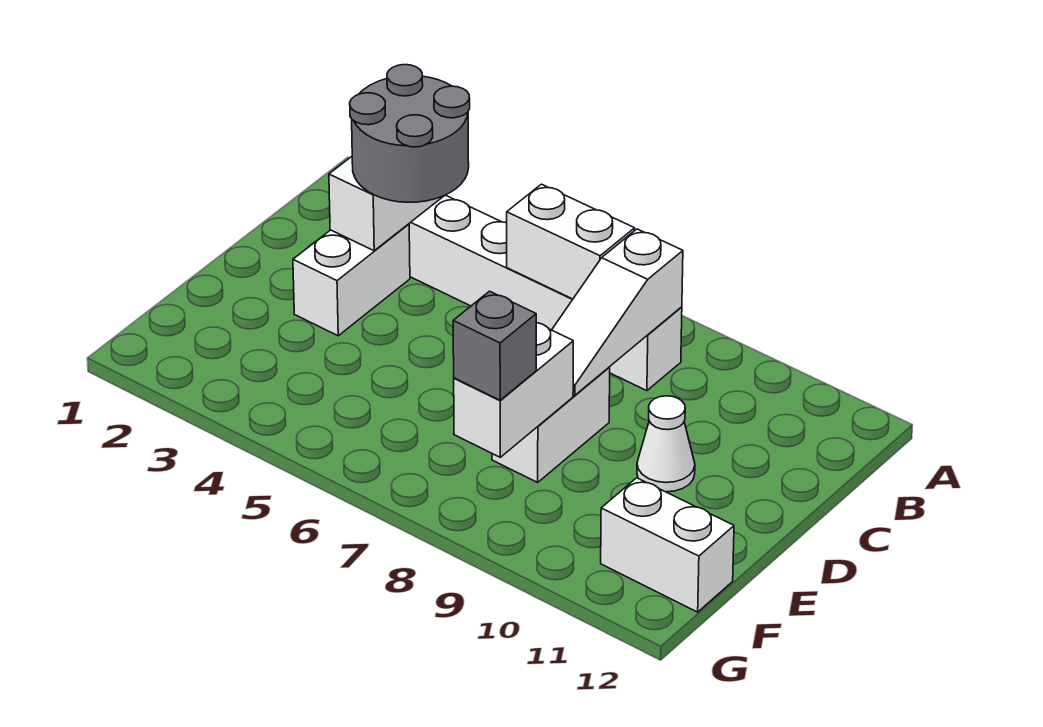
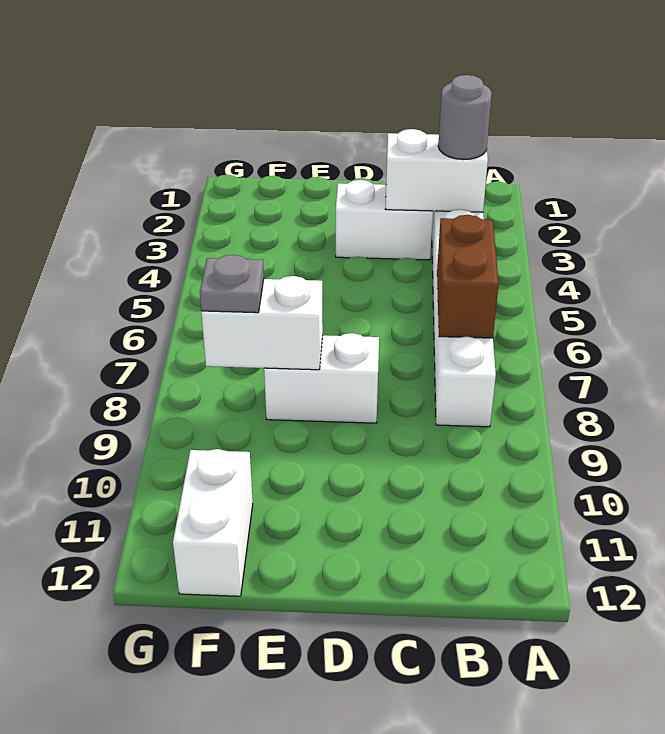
grey round brick B3:C4 level 3 -> grey round brick B3 level 3
white brick B6:B7 level 2 -> brown brick B6:B7 level 2
white slope B8:D8 level 2 top B -> none
white cone D10 level 1 -> none
grey brick F8 level 3 -> grey plate F8 level 3

